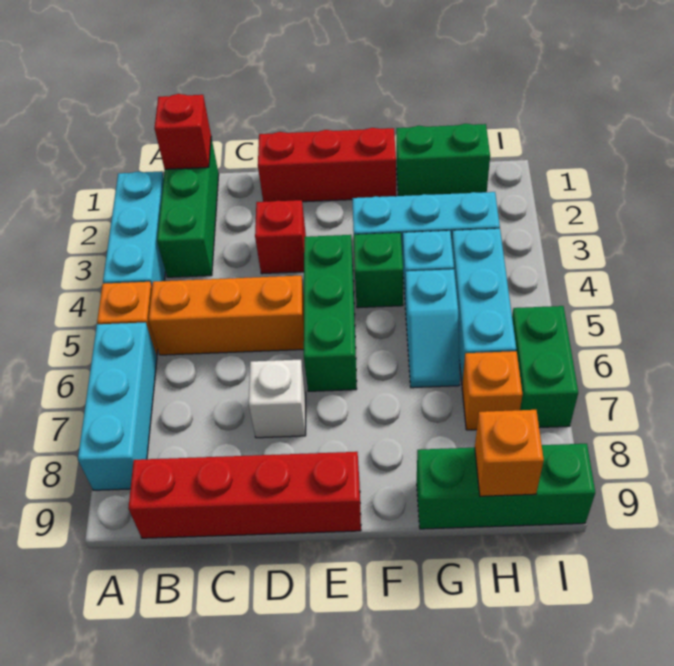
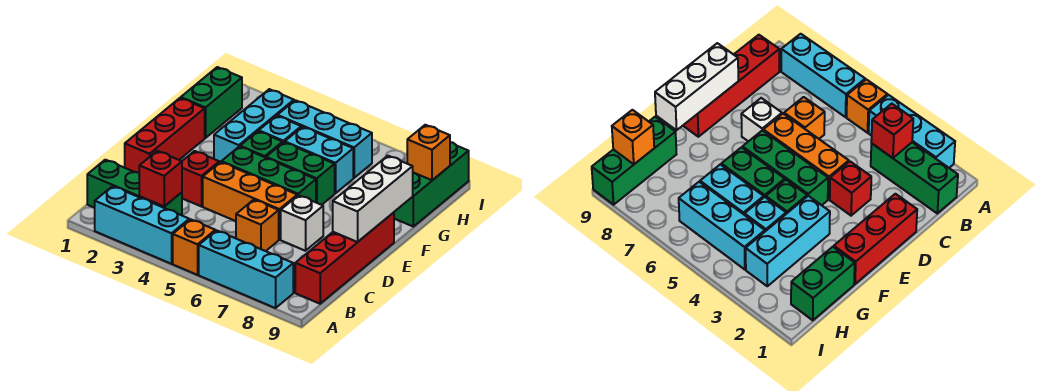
red brick B1 level 2 -> red brick B3 level 2
orange brick B5:D5 level 1 -> orange brick D4:D6 level 1
none -> white brick D9:F9 level 2
cyan slope G5:G6 level 1 top 5 -> cyan brick G5:G6 level 1
orange brick H7 level 1 -> orange brick C6 level 1
green brick I6:I7 level 1 -> green brick F5:F6 level 1

